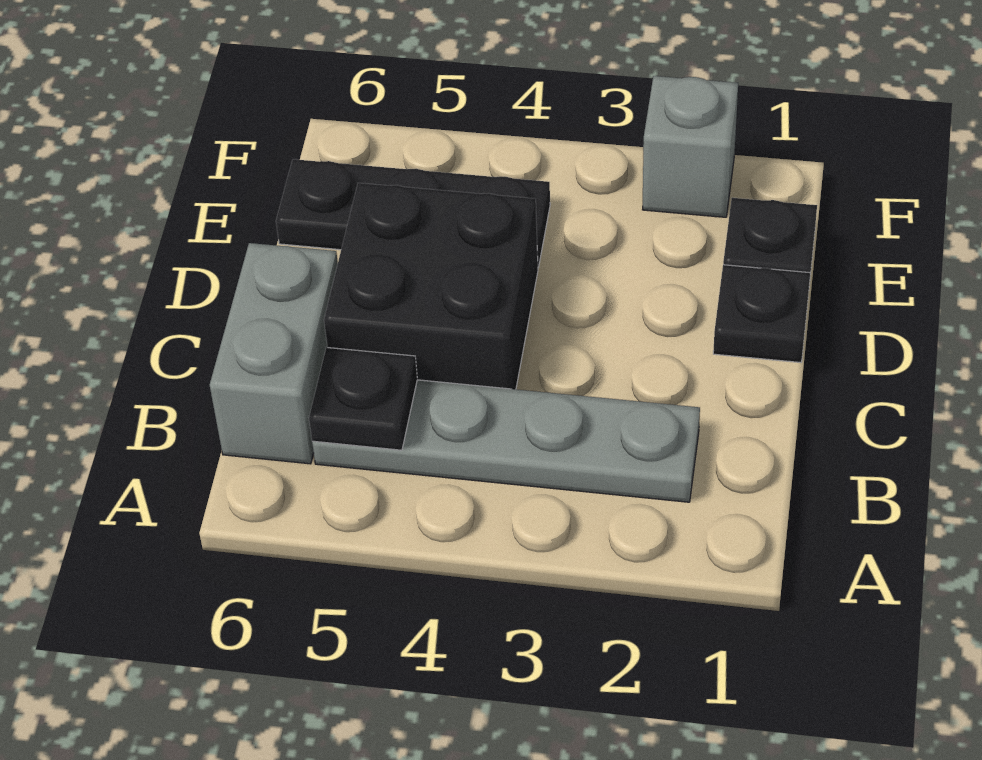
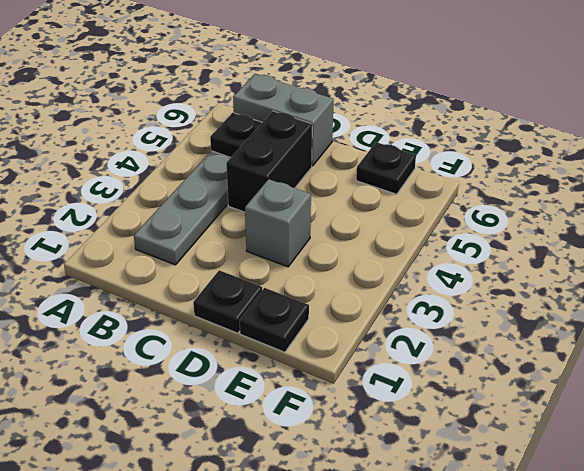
black brick C4:D5 level 1 -> black brick C4:C5 level 1
black plate E4:E6 level 1 -> black plate E6 level 1
grey brick F2 level 1 -> grey brick D3 level 1

